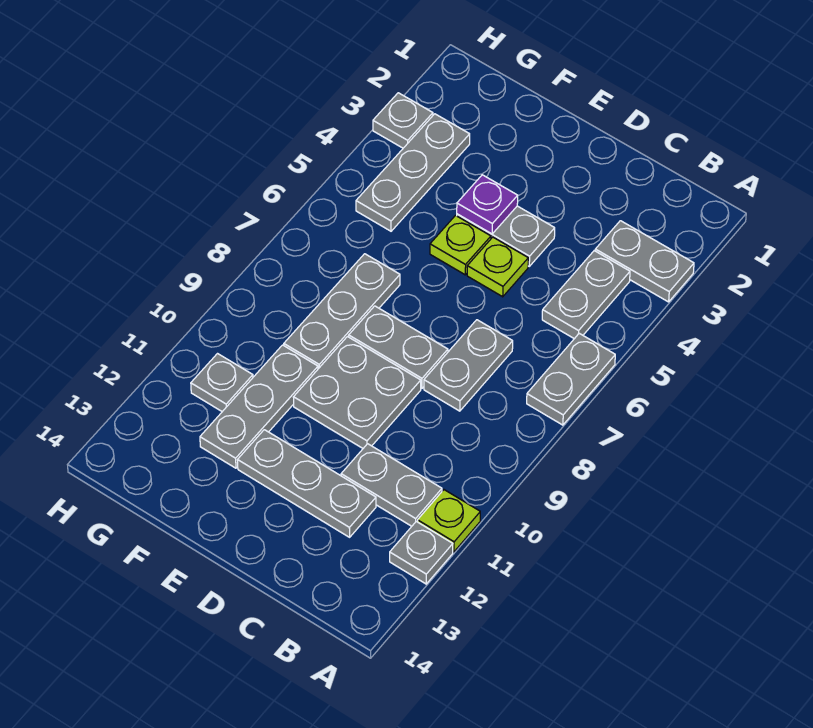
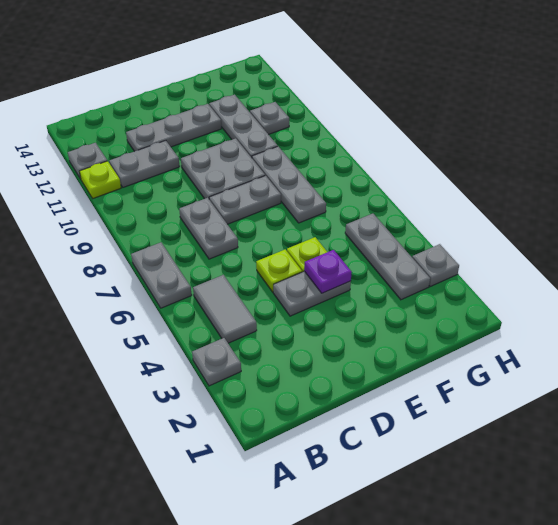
grey plate A3:B3 level 1 -> grey plate A3 level 1
grey plate B4:B5 level 1 -> grey tile B4:B5 level 1

